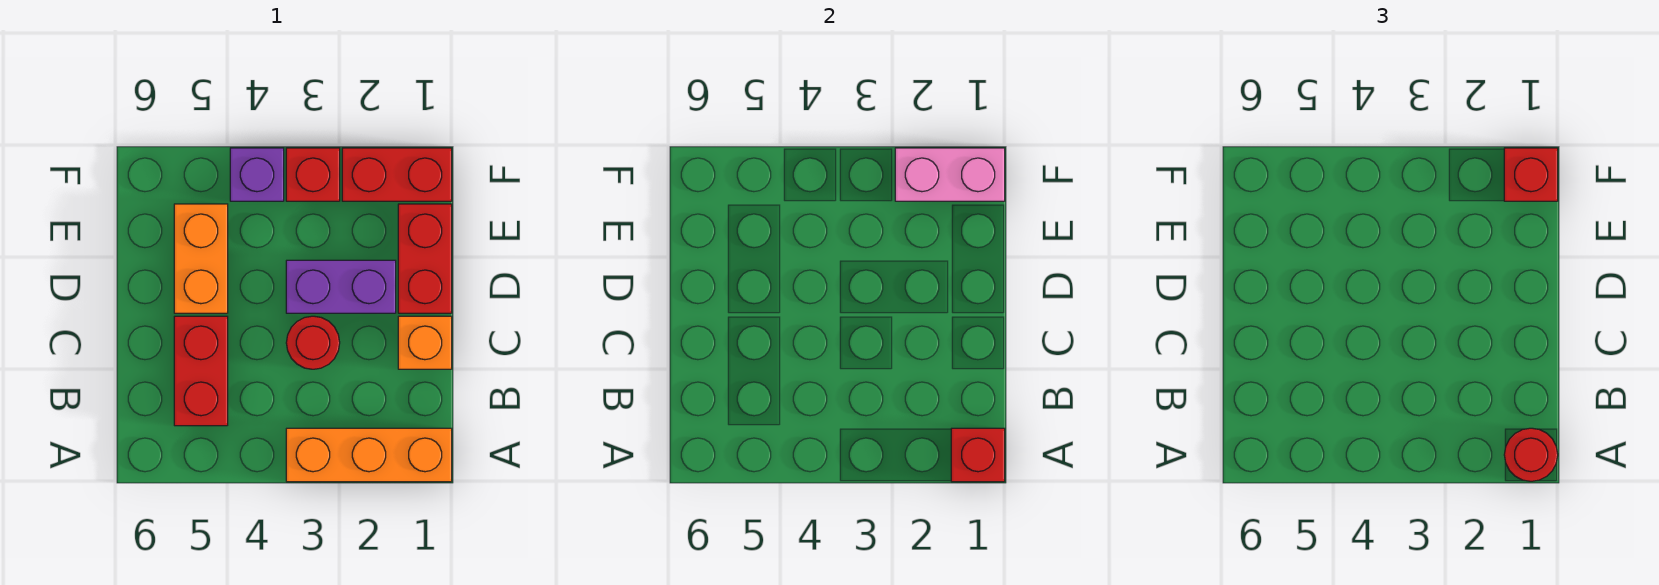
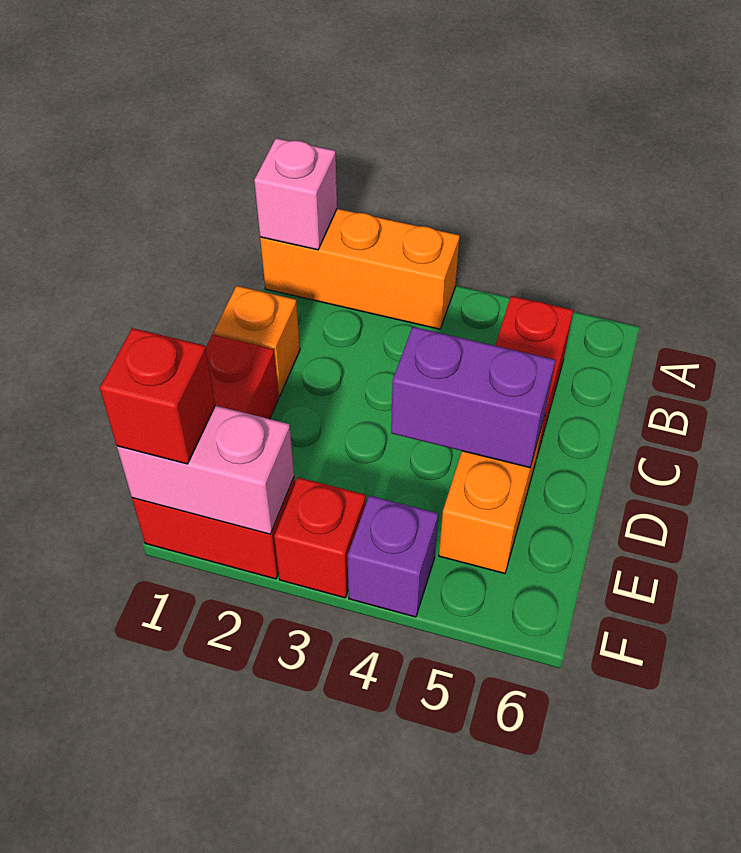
red brick A1 level 2 -> pink brick A1 level 2
red round brick A1 level 3 -> none
red round brick C3 level 1 -> none
purple brick D2:D3 level 1 -> purple brick D4:D5 level 2

